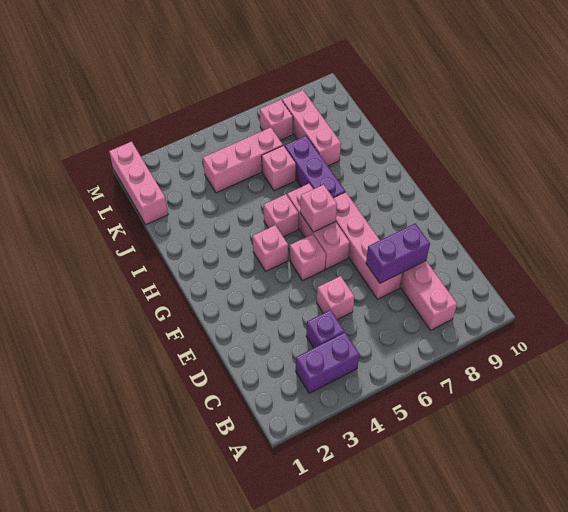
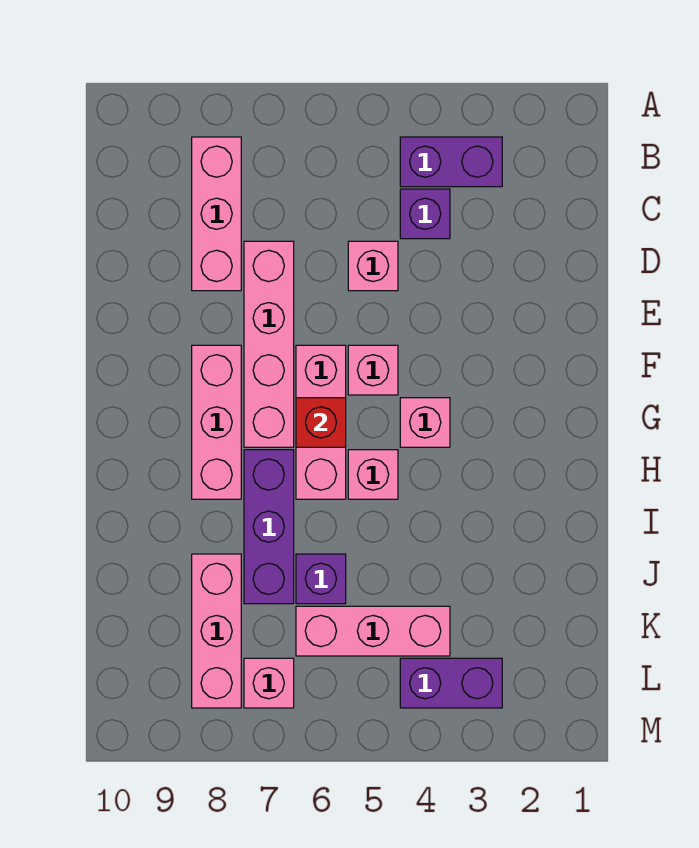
purple brick D7:D8 level 2 -> purple brick L3:L4 level 1
pink brick G6 level 2 -> red brick G6 level 2
pink brick J6 level 1 -> purple brick J6 level 1
pink brick K1:M1 level 1 -> pink brick F8:H8 level 1

